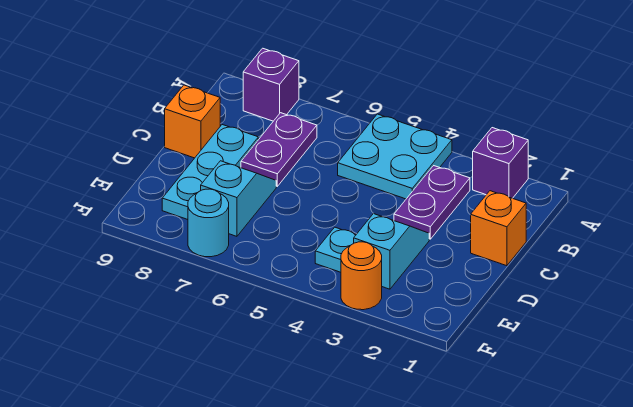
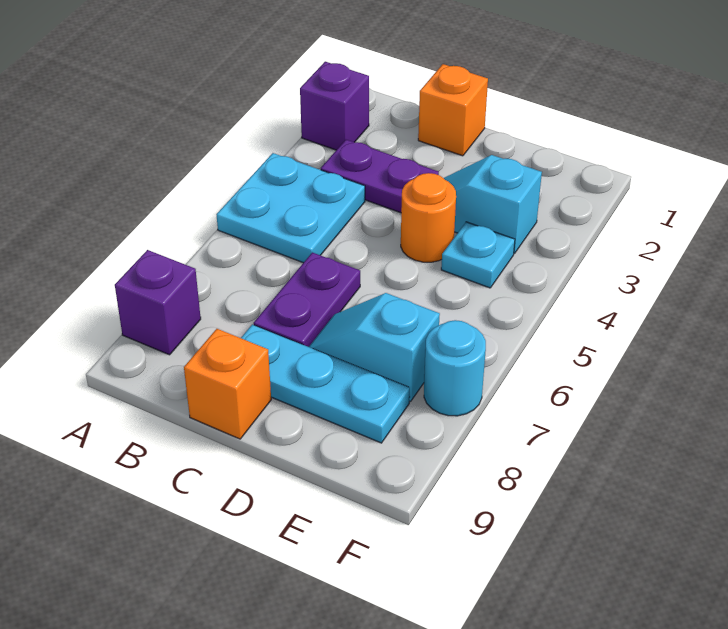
purple plate B7:C7 level 1 -> purple plate C6:C7 level 1
orange round brick F3 level 1 -> orange round brick D4 level 1

